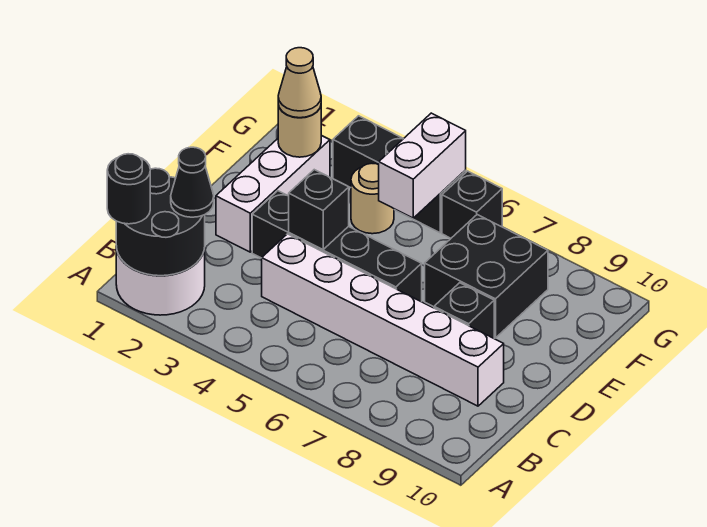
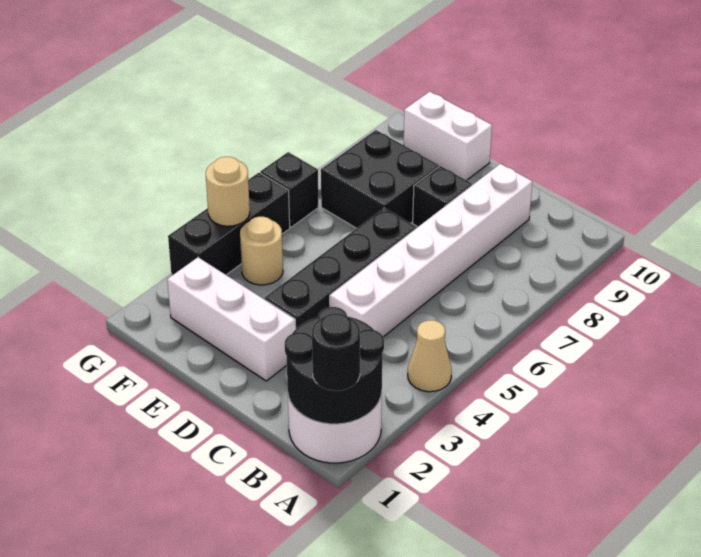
black cone B2 level 3 -> none
black brick D4 level 2 -> none
tan round brick F2 level 2 -> tan round brick G4 level 2
tan cone F2 level 3 -> tan cone A4 level 1
white brick F5:G5 level 2 -> white brick E10:F10 level 1

